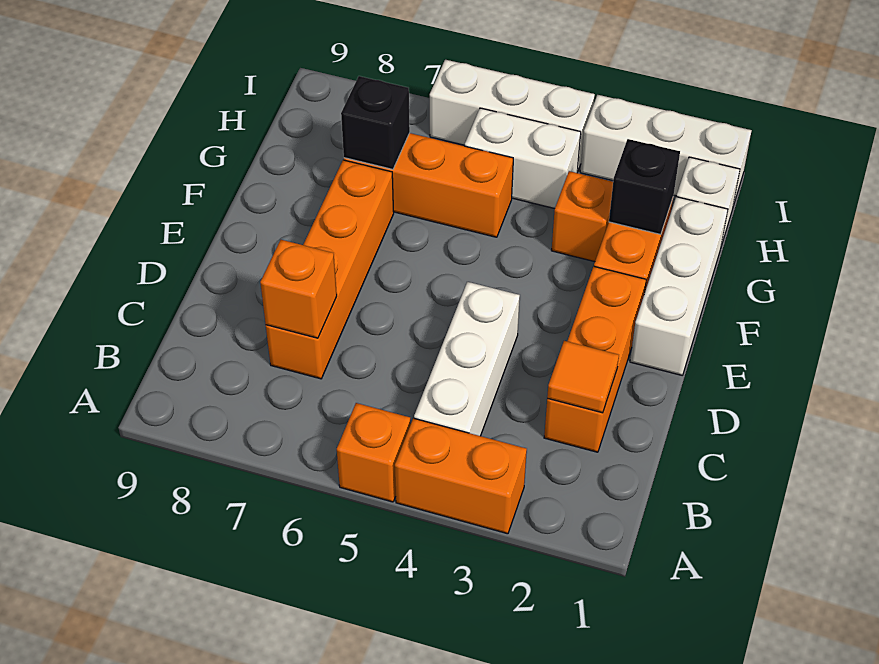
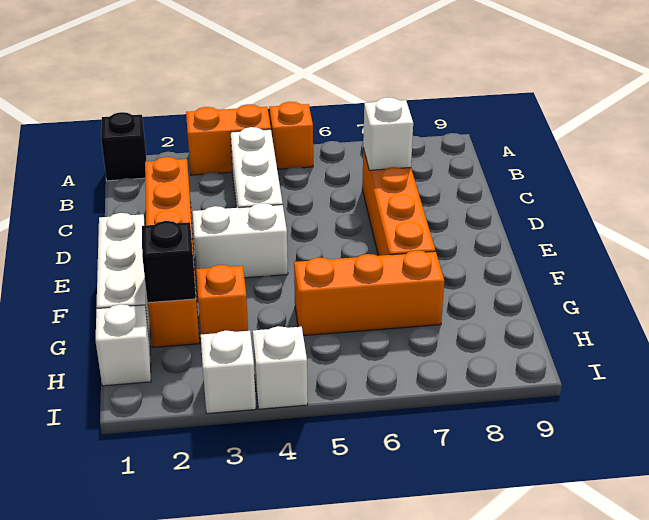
orange tile C2 level 2 -> none
orange brick C7 level 2 -> white brick C7 level 2
black brick G7 level 2 -> black brick A1 level 1
white brick H4:H5 level 1 -> white brick E3:E4 level 1
white brick I1:I3 level 1 -> white brick I3 level 1
white brick I4:I6 level 1 -> white brick I4 level 1

